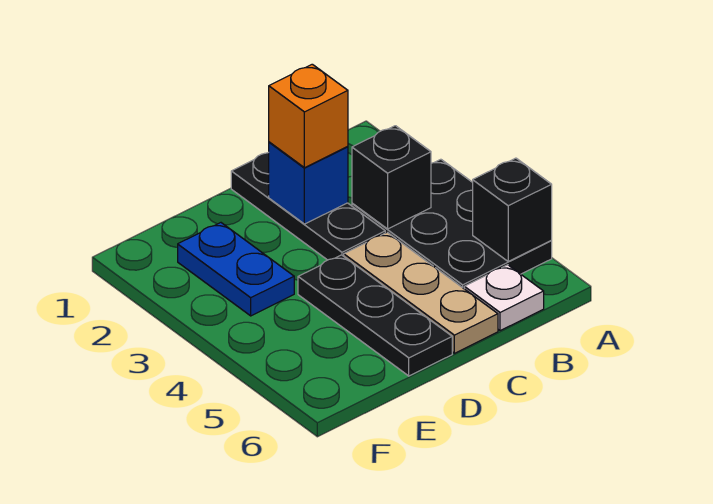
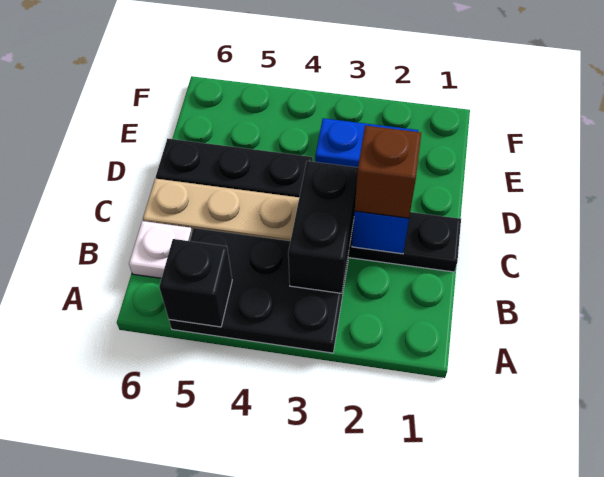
black brick B3 level 2 -> black brick B3:C3 level 2
orange brick C2 level 3 -> brown brick C2 level 3

